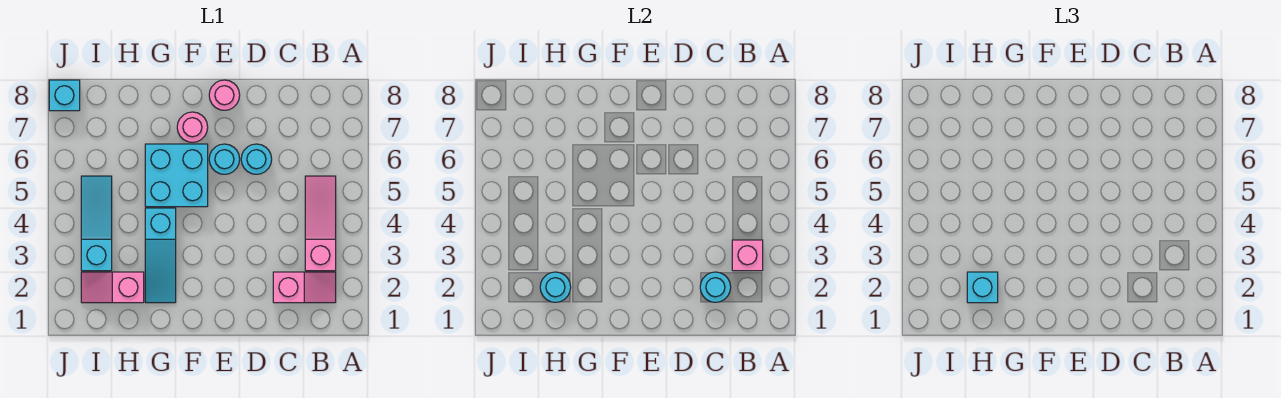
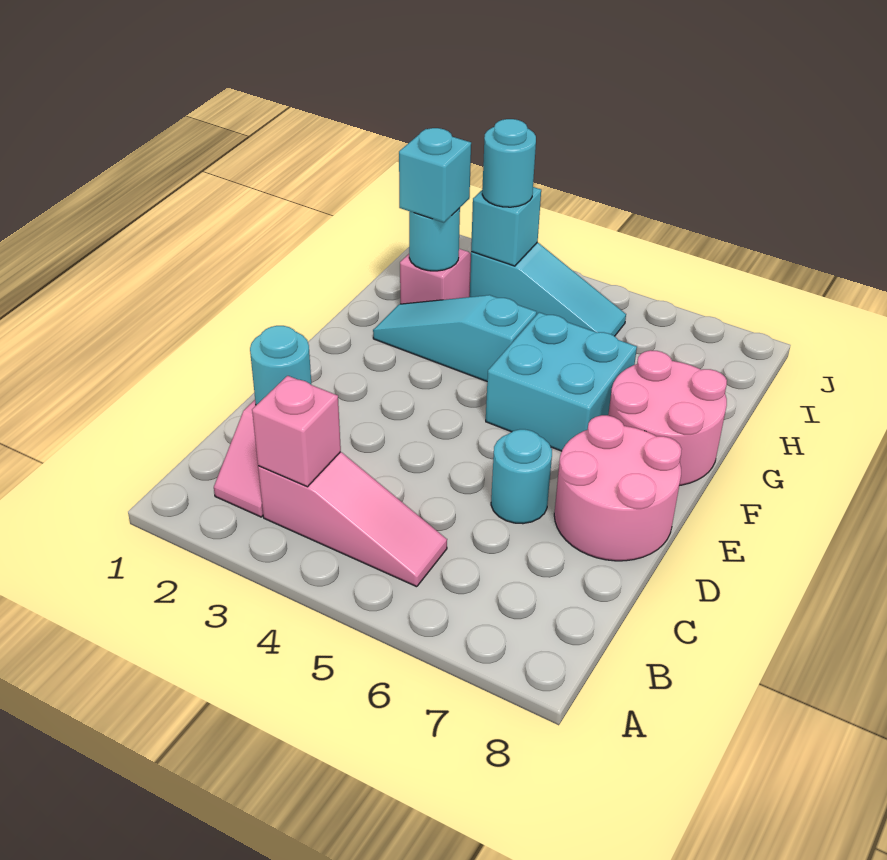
cyan round brick E6 level 1 -> cyan round brick I3 level 3
pink round brick E8 level 1 -> pink round brick D7:E8 level 1
pink round brick F7 level 1 -> pink round brick F7:G8 level 1
cyan brick J8 level 1 -> cyan brick I3 level 2

